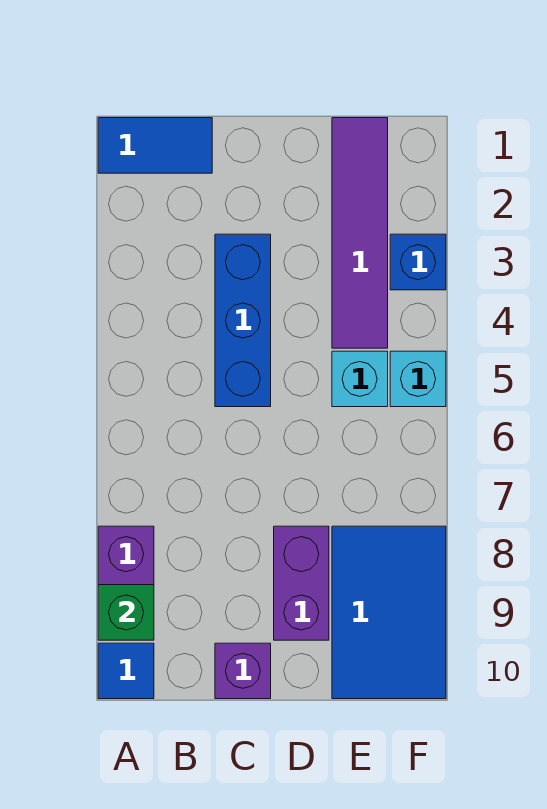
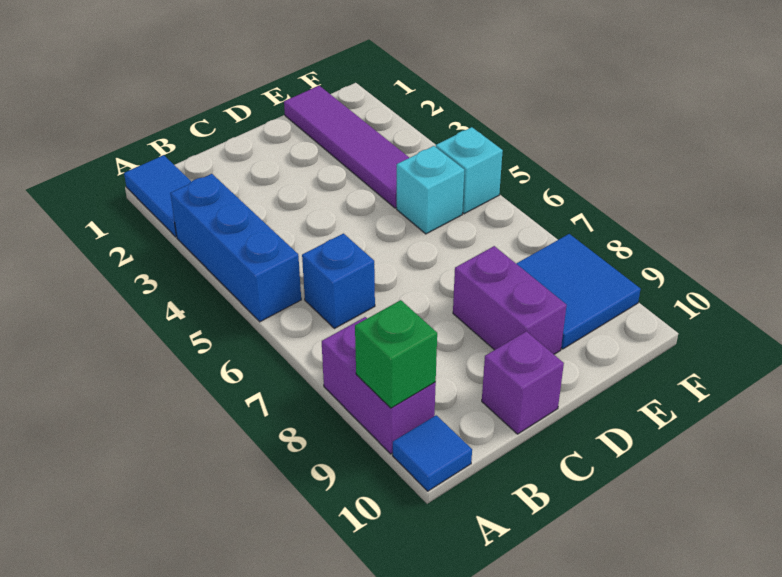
blue tile A1:B1 level 1 -> blue tile A1:A2 level 1
blue brick C3:C5 level 1 -> blue brick A3:A5 level 1
blue tile E8:F10 level 1 -> blue tile E8:F9 level 1
blue brick F3 level 1 -> blue brick B6 level 1

